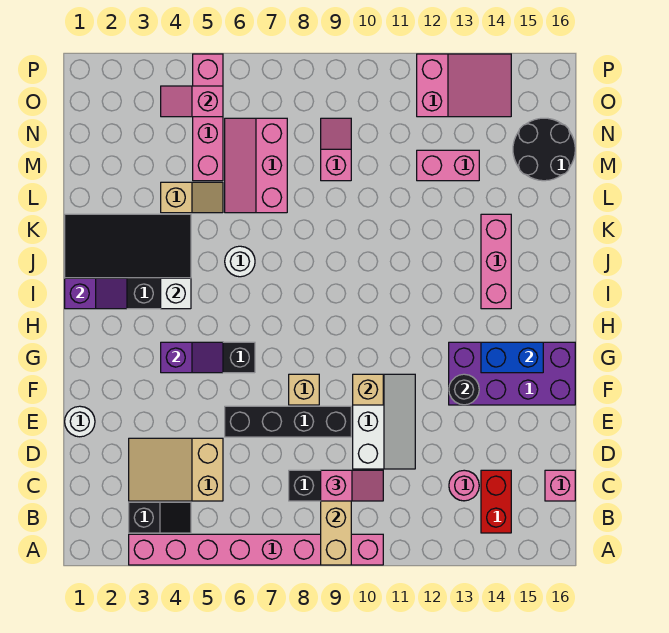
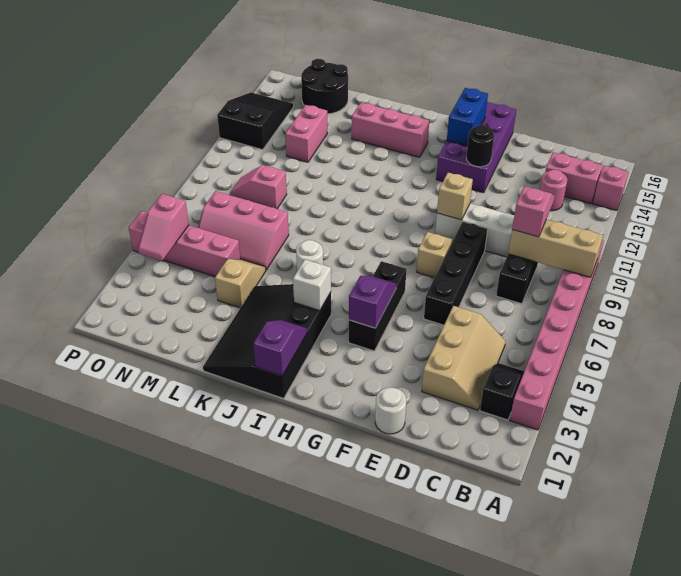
red brick B14:C14 level 1 -> pink brick B14:C14 level 1
tan slope C3:D5 level 1 top 5 -> tan slope C3:D5 level 1 top D
pink brick C16 level 1 -> pink brick A14 level 1
pink slope O12:P14 level 1 top 12 -> black slope O12:P14 level 1 top 12

